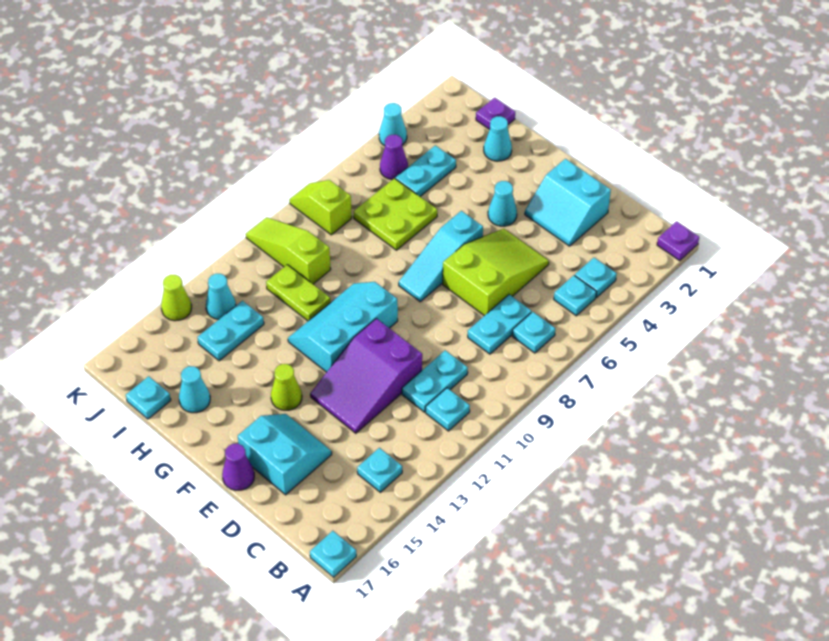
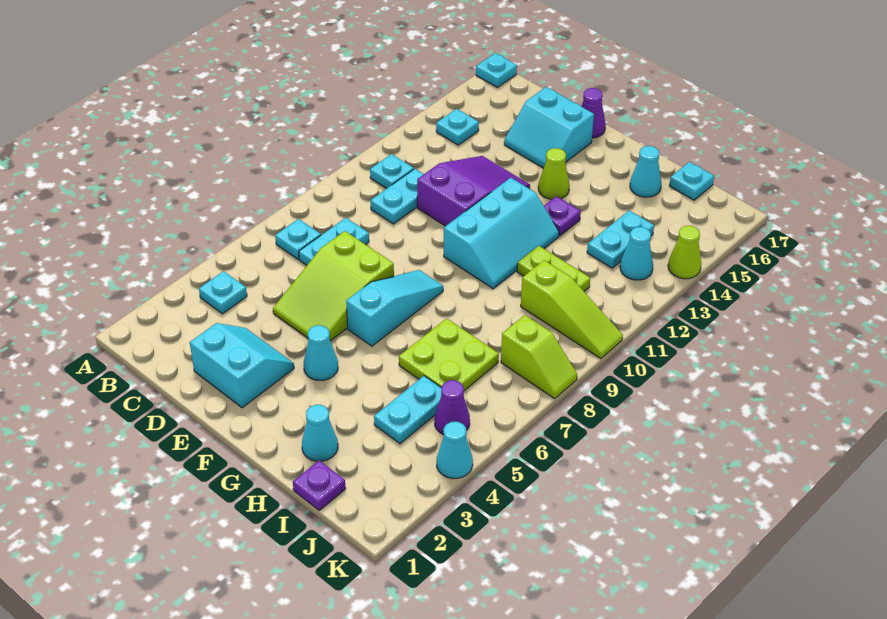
purple plate A1 level 1 -> purple plate G13 level 1
cyan plate B5 level 1 -> none

